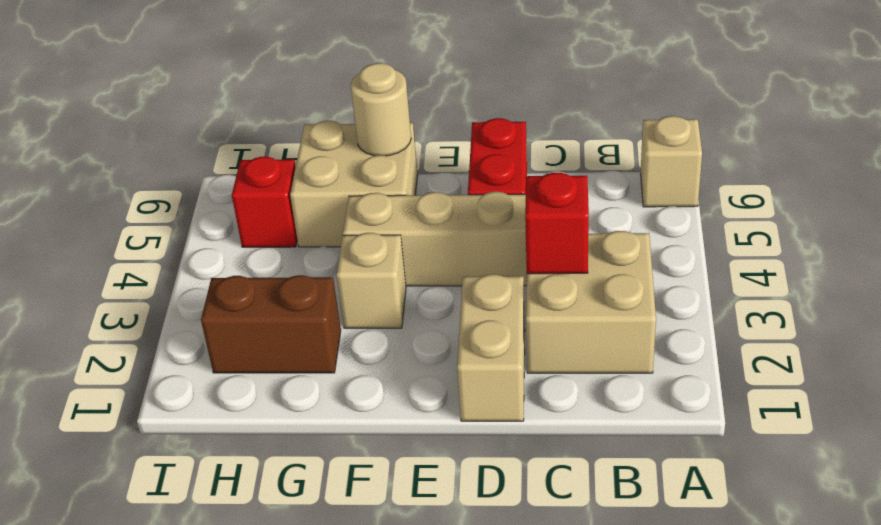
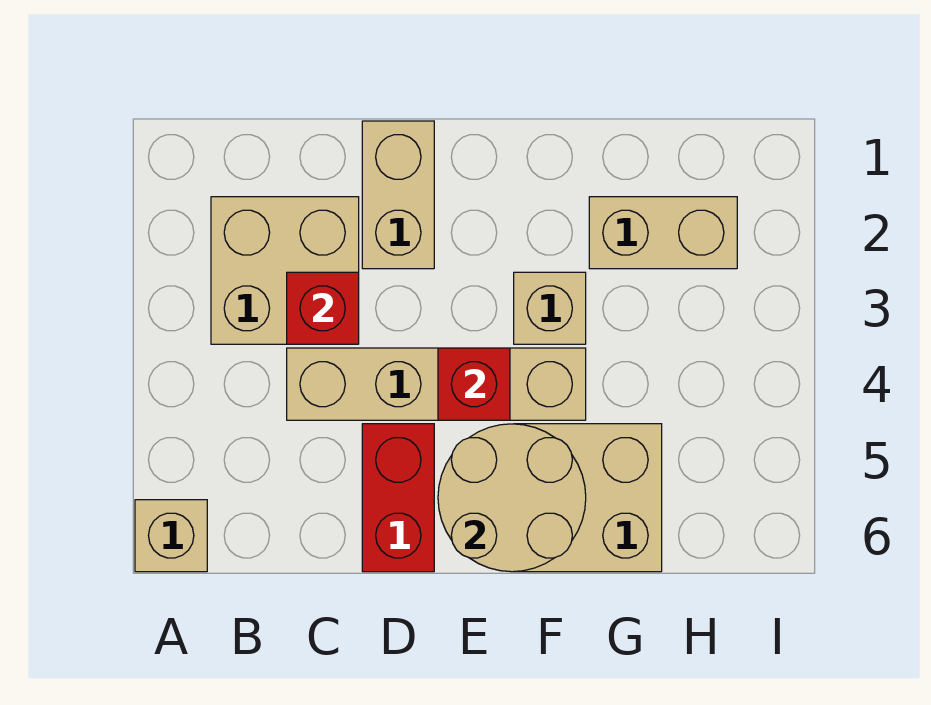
tan round brick F6 level 2 -> tan round brick E5:F6 level 2
brown brick G2:H2 level 1 -> tan brick G2:H2 level 1
red brick H5 level 1 -> red brick E4 level 2

